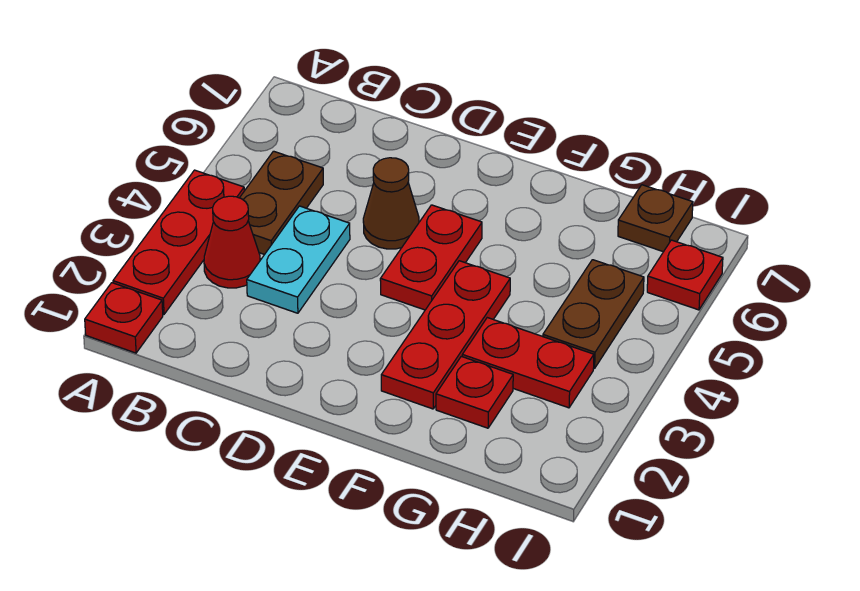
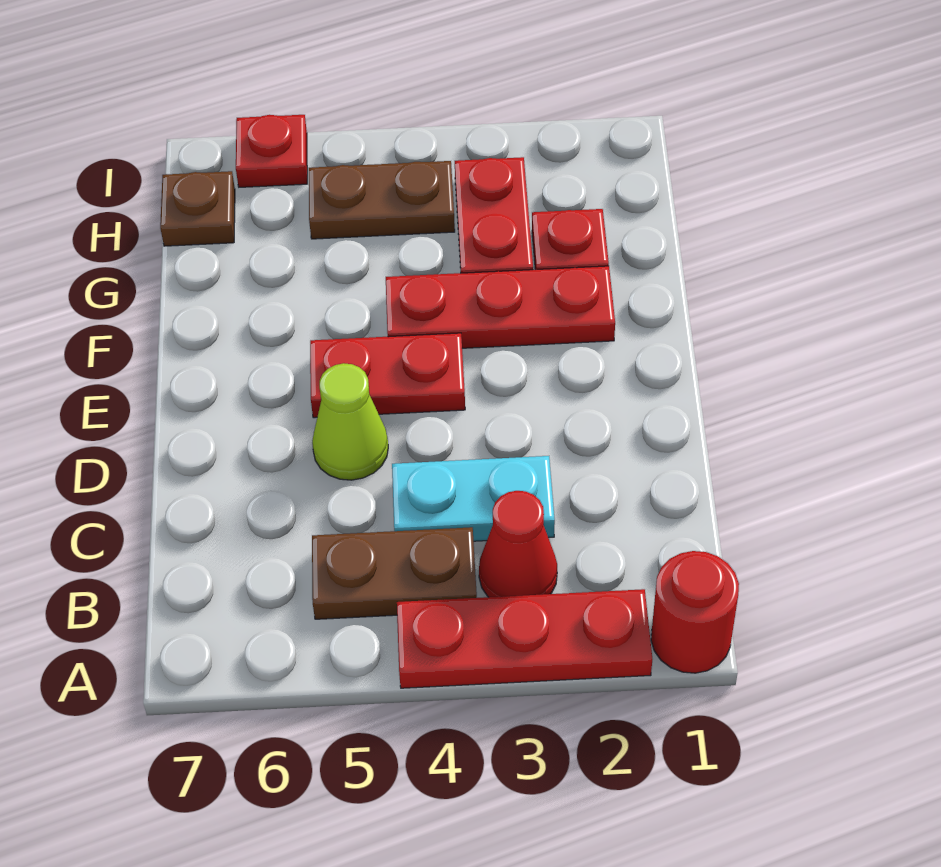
red plate A1 level 1 -> red round brick A1 level 1
brown cone D5 level 1 -> lime cone D5 level 1

